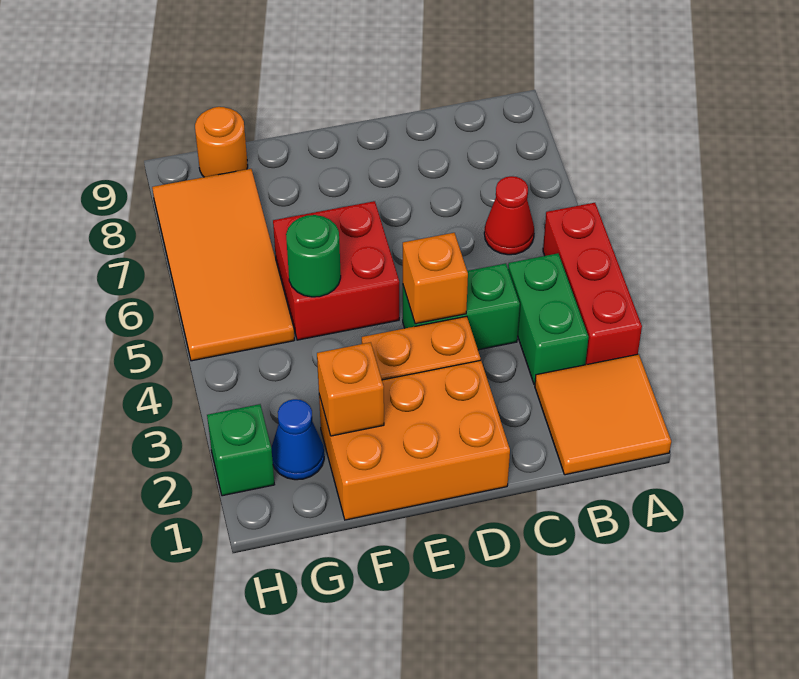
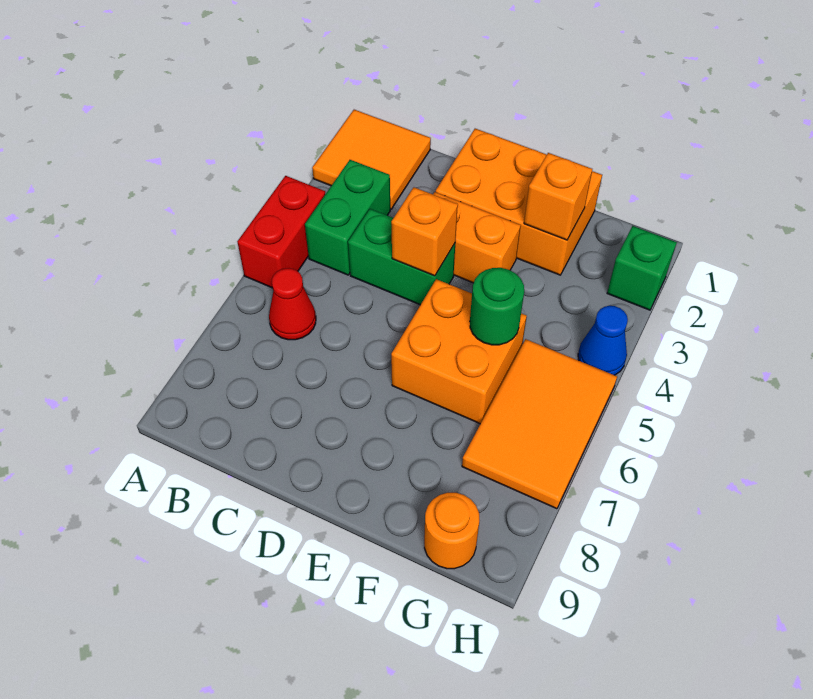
red brick A3:A5 level 1 -> red brick A4:A5 level 1
red brick E5:F6 level 1 -> orange brick E5:F6 level 1
blue cone G2 level 1 -> blue cone H4 level 1
orange tile G5:H8 level 1 -> orange tile G5:H7 level 1

